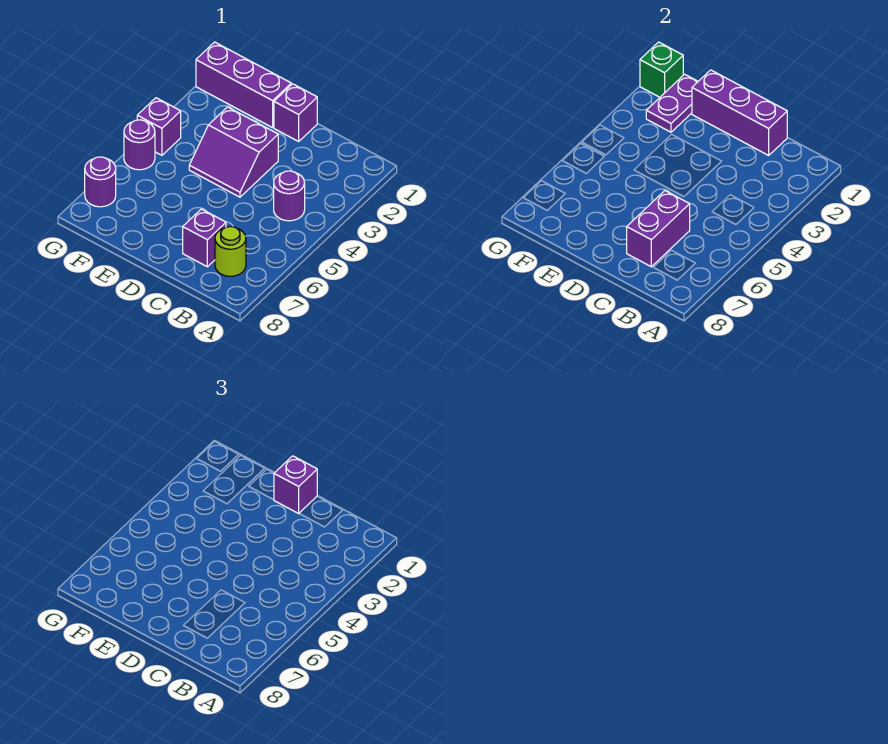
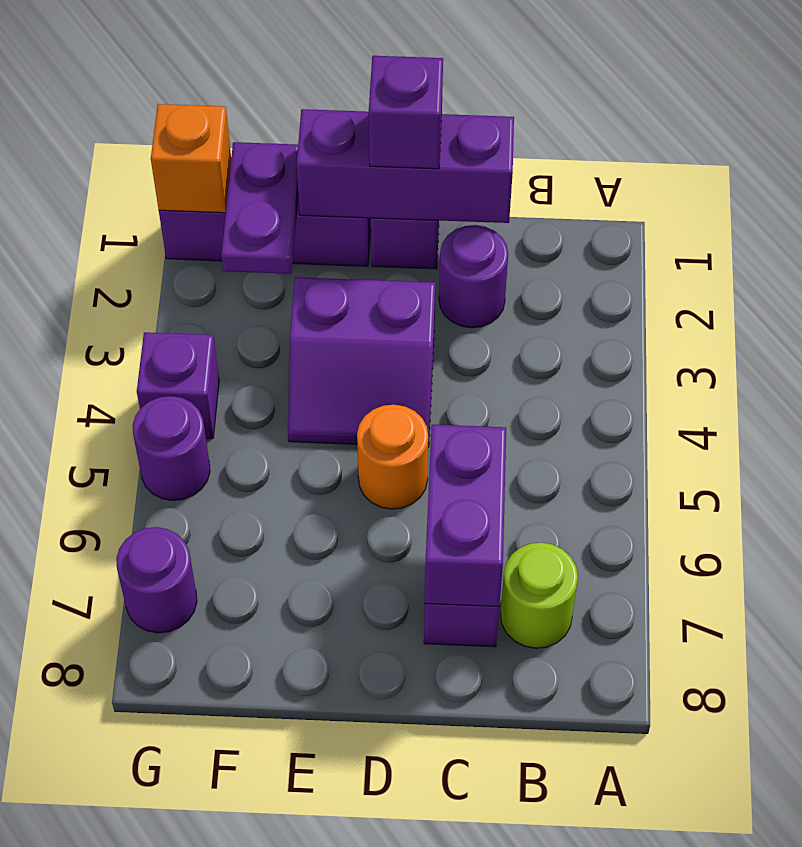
purple round brick B4 level 1 -> purple round brick C2 level 1
none -> orange round brick D5 level 1
green brick G1 level 2 -> orange brick G1 level 2

